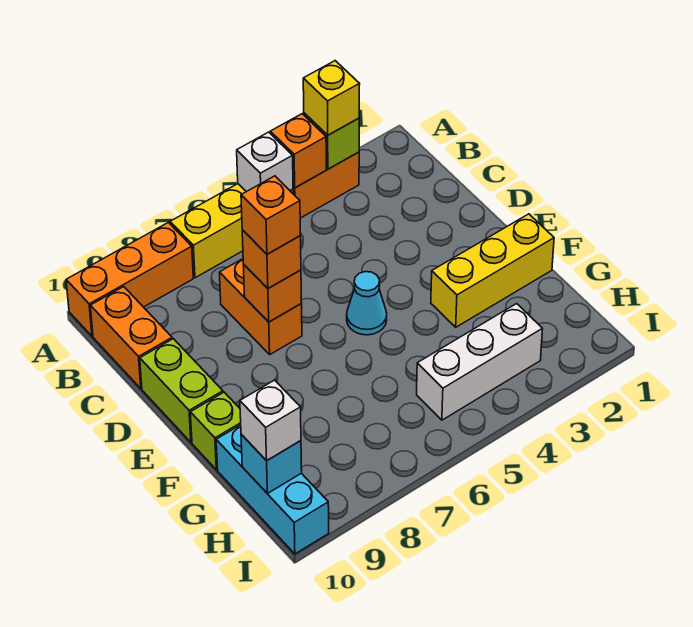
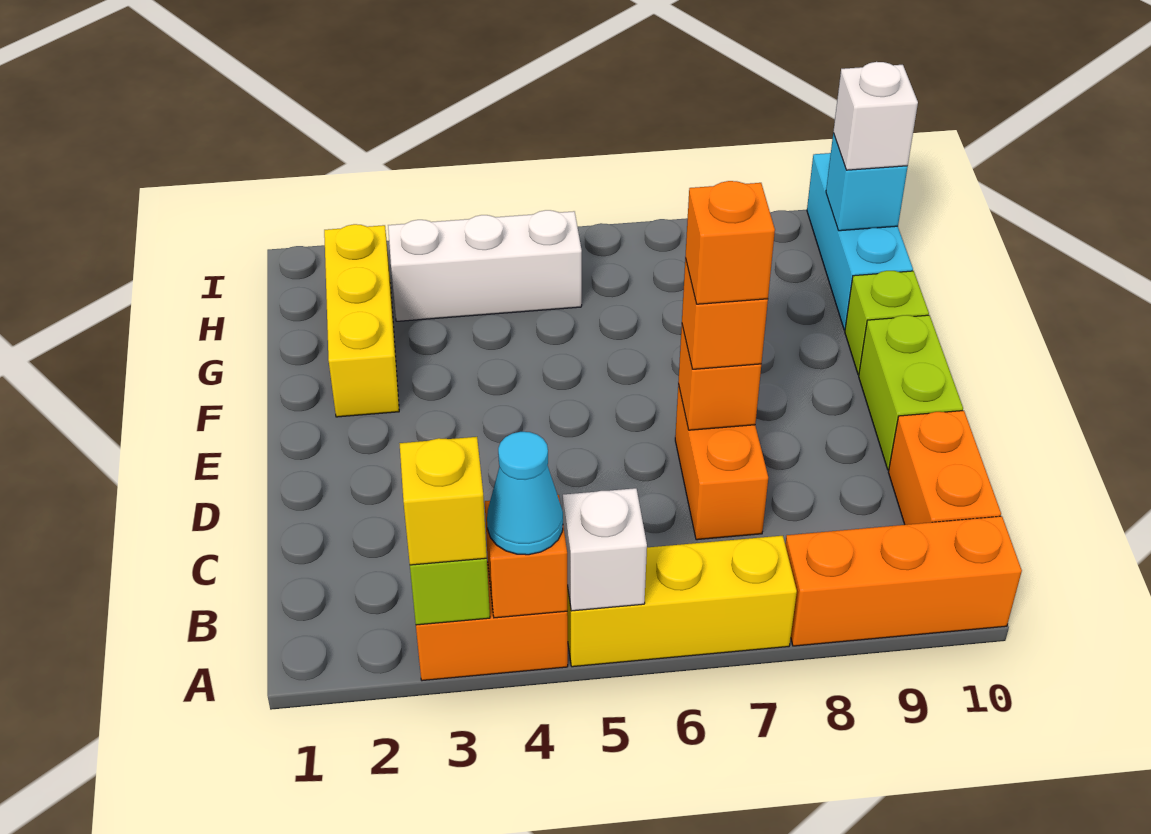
cyan cone E5 level 1 -> cyan cone A4 level 3
yellow brick F1:F3 level 1 -> yellow brick F2:H2 level 1

